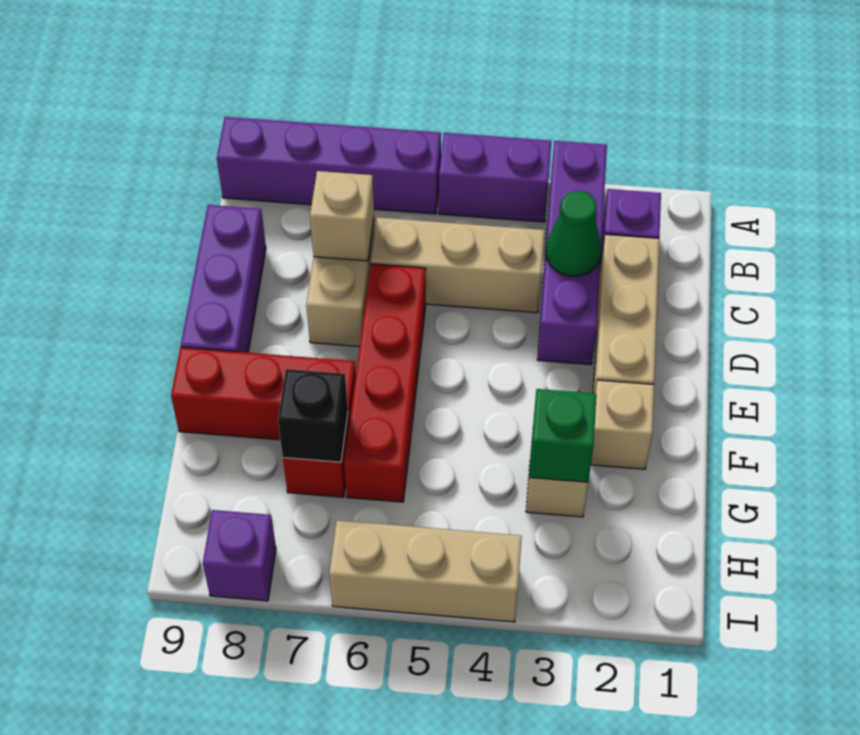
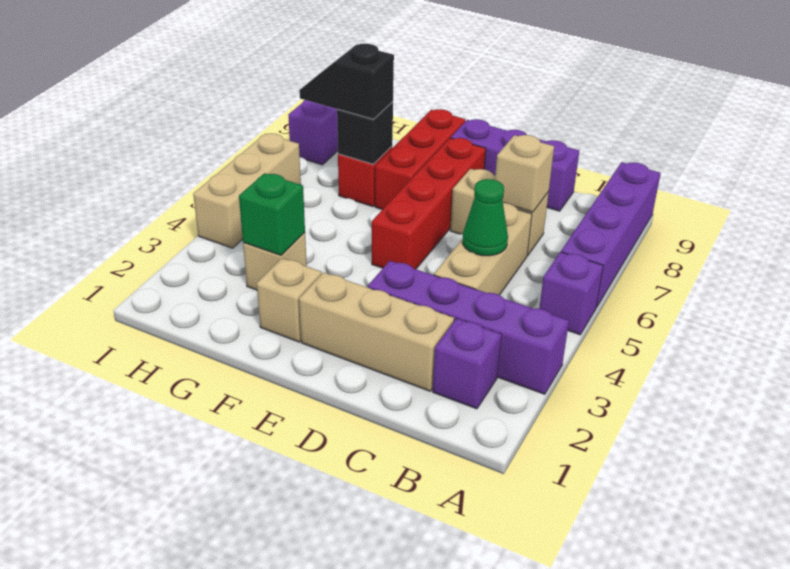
purple brick A4:A5 level 1 -> purple brick A5 level 1
green cone C3 level 2 -> green cone C5 level 2
red brick D6:G6 level 1 -> red brick E5:E8 level 1
none -> black slope G7:H7 level 3 top G

